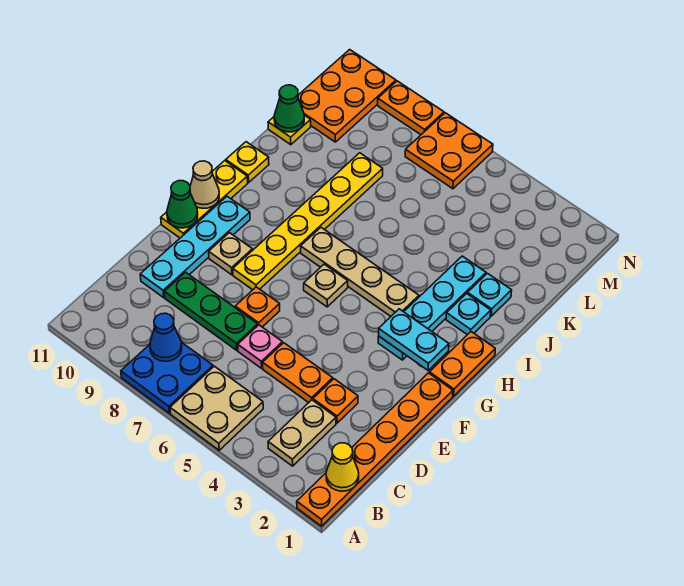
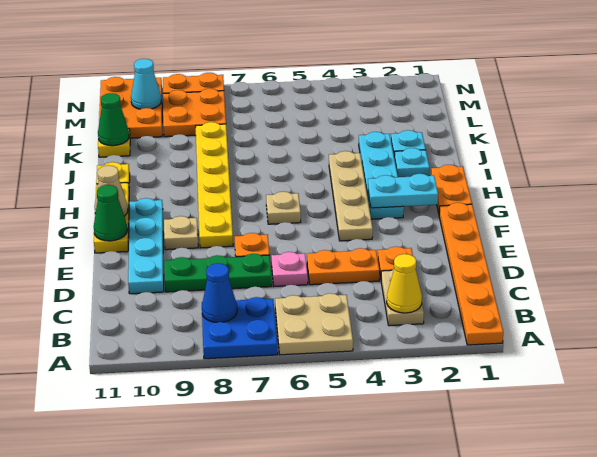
yellow cone B1 level 2 -> yellow cone B3 level 2
tan plate H4:H7 level 1 -> tan plate F4:I4 level 1
orange plate M6:N7 level 1 -> orange plate L8:M9 level 1
none -> cyan cone M10 level 2

